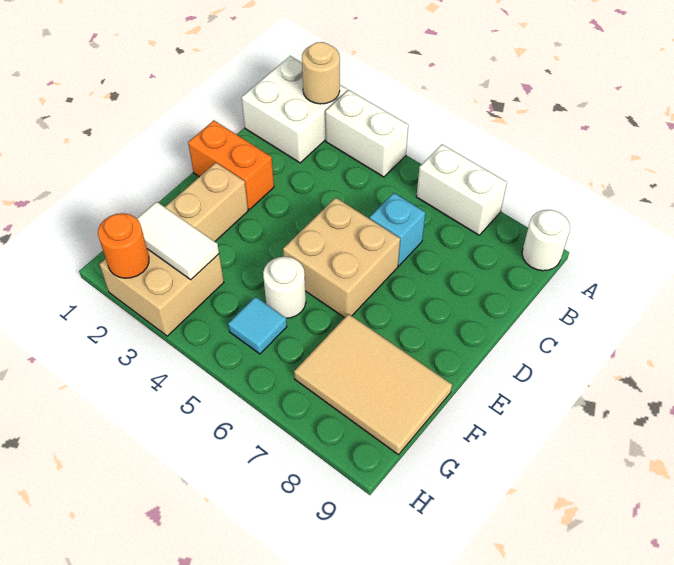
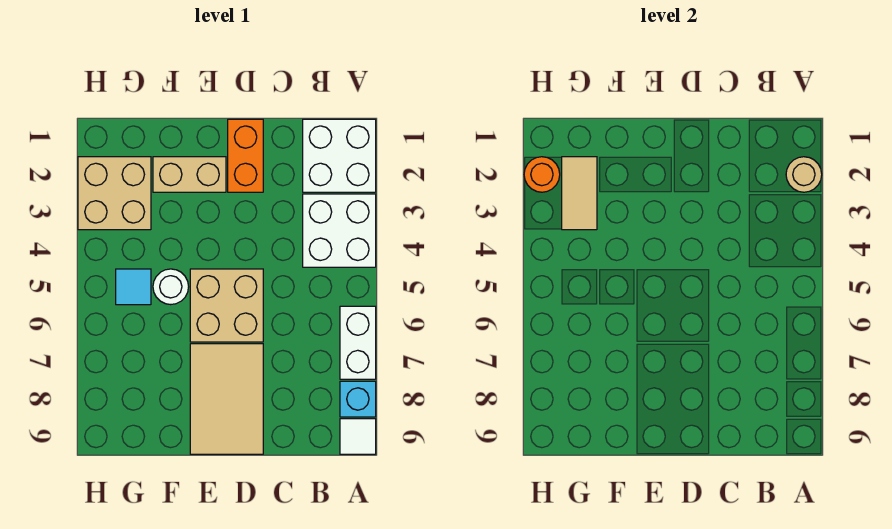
white brick A3:A4 level 1 -> white brick A3:B4 level 1
white round brick A9 level 1 -> white tile A9 level 1
cyan brick C6 level 1 -> cyan brick A8 level 1
tan tile F7:G9 level 1 -> tan tile D7:E9 level 1
white tile G2:G3 level 2 -> tan tile G2:G3 level 2

